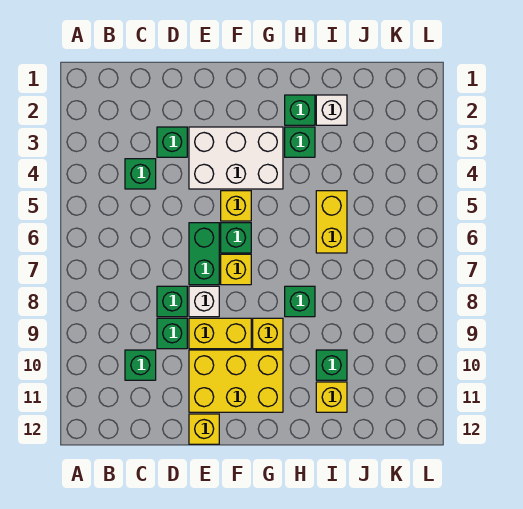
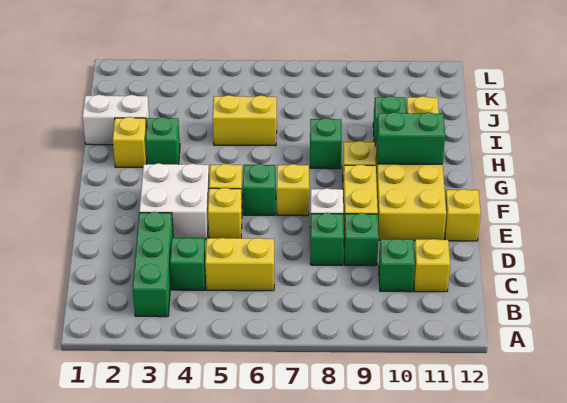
none -> yellow brick C5:C6 level 1
none -> yellow brick C11 level 1
green brick D3 level 1 -> green brick B3:D3 level 1
white brick E3:G4 level 1 -> white brick E3:F4 level 1
none -> yellow brick E5 level 1
green brick E6:E7 level 1 -> green brick G10:G11 level 2
green brick H2 level 1 -> yellow brick H2 level 1
white brick I2 level 1 -> white brick I1:I2 level 1

